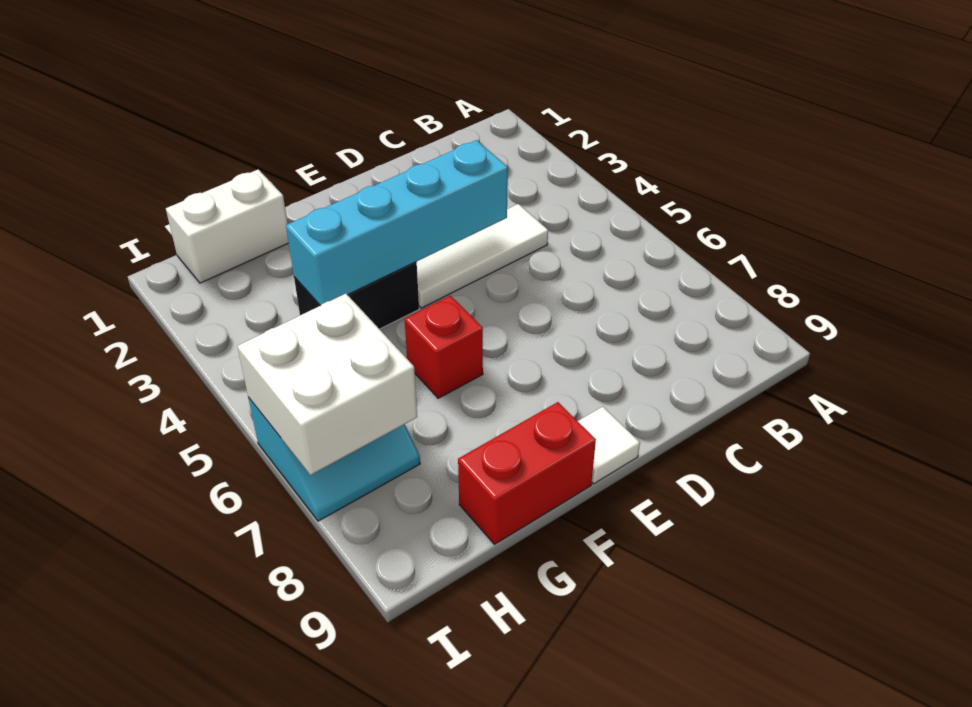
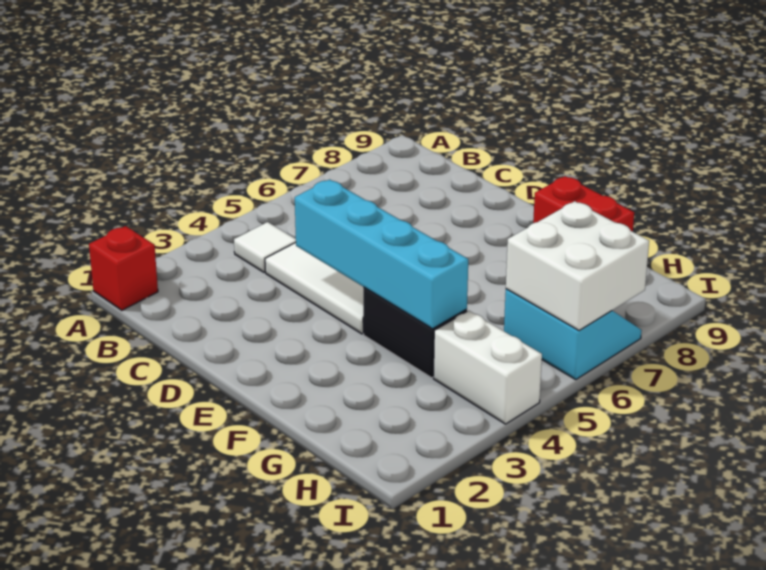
white tile E9 level 1 -> white tile B4 level 1
red brick F6 level 1 -> red brick A1 level 1
white brick G1:H1 level 1 -> white brick H4:I4 level 1

